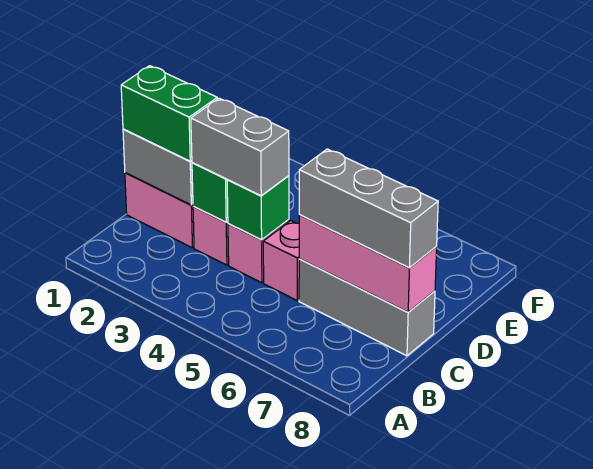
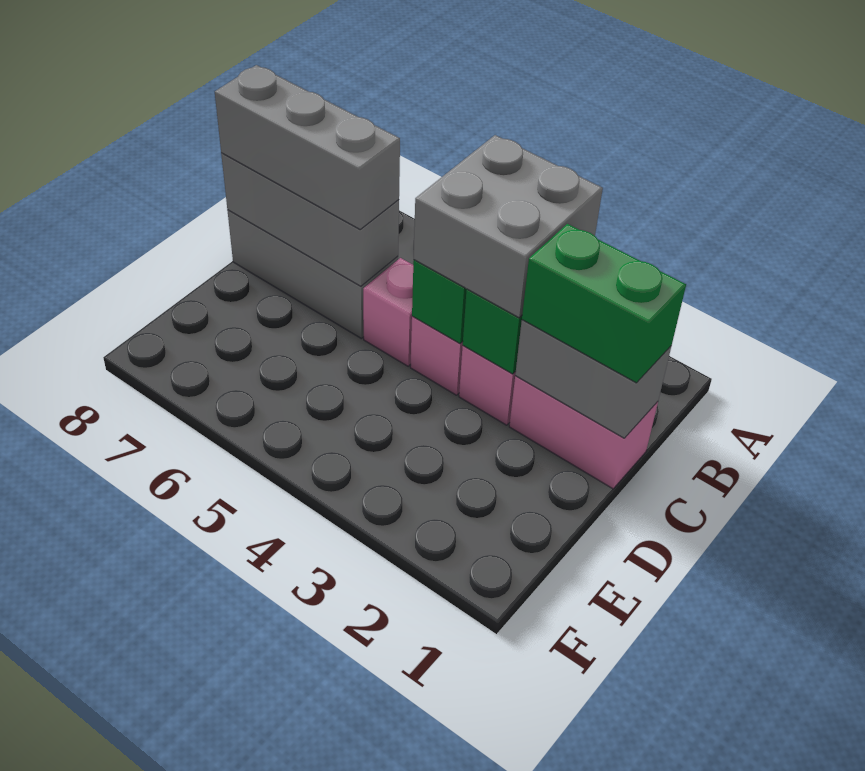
grey brick C3:C4 level 3 -> grey brick B3:C4 level 3
pink brick C6:C8 level 2 -> grey brick C6:C8 level 2

